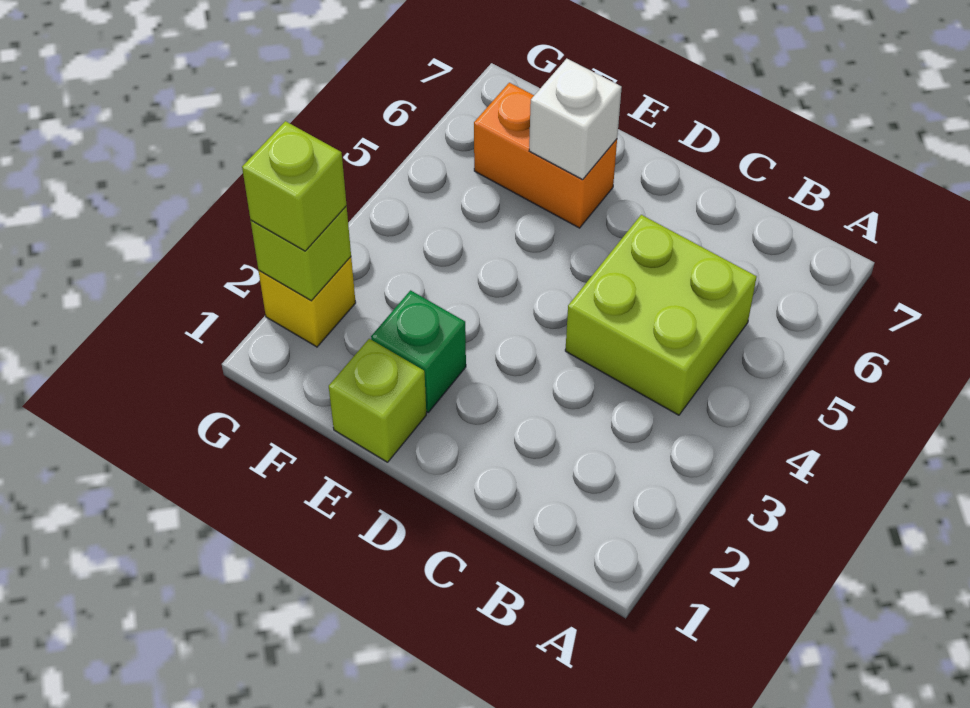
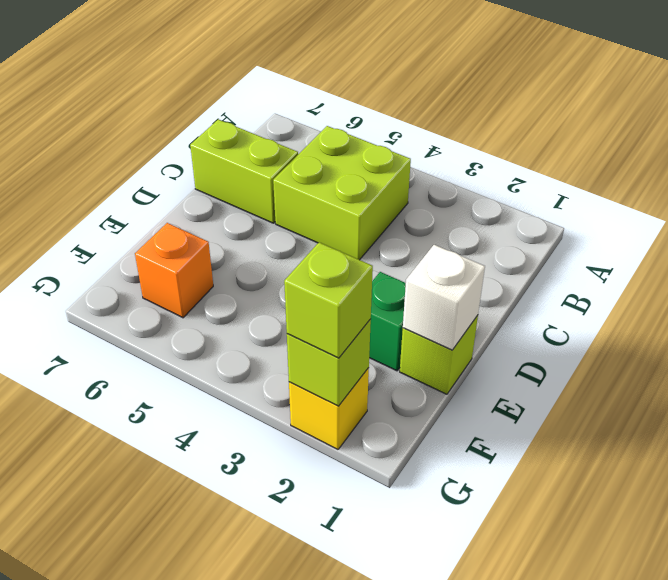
none -> lime brick C6:C7 level 1
orange brick E6:F6 level 1 -> orange brick F6 level 1
white brick E6 level 2 -> white brick E1 level 2

